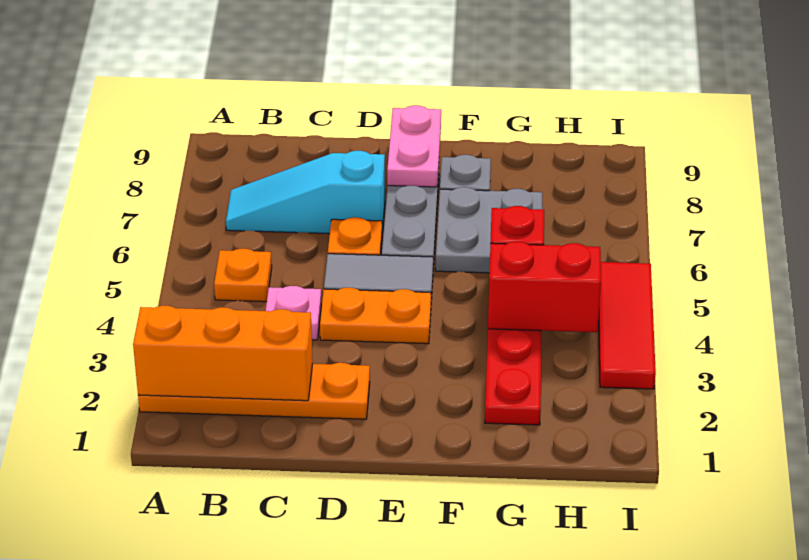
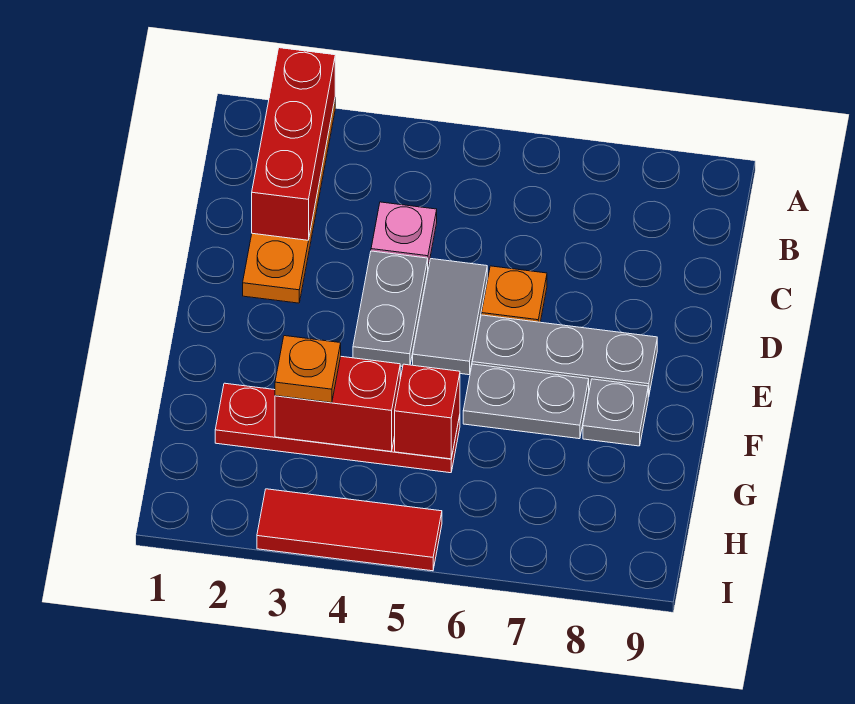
orange brick A2:C2 level 2 -> red brick A2:C2 level 2
orange plate B5 level 1 -> orange plate G3 level 3
cyan slope B7:D7 level 1 top D -> none
orange plate D4:E4 level 1 -> grey plate D4:E4 level 1
pink plate E8:E9 level 2 -> none
grey plate F6:G7 level 1 -> grey plate F6:F7 level 1
red brick G4:H4 level 2 -> red brick G3:G4 level 2

